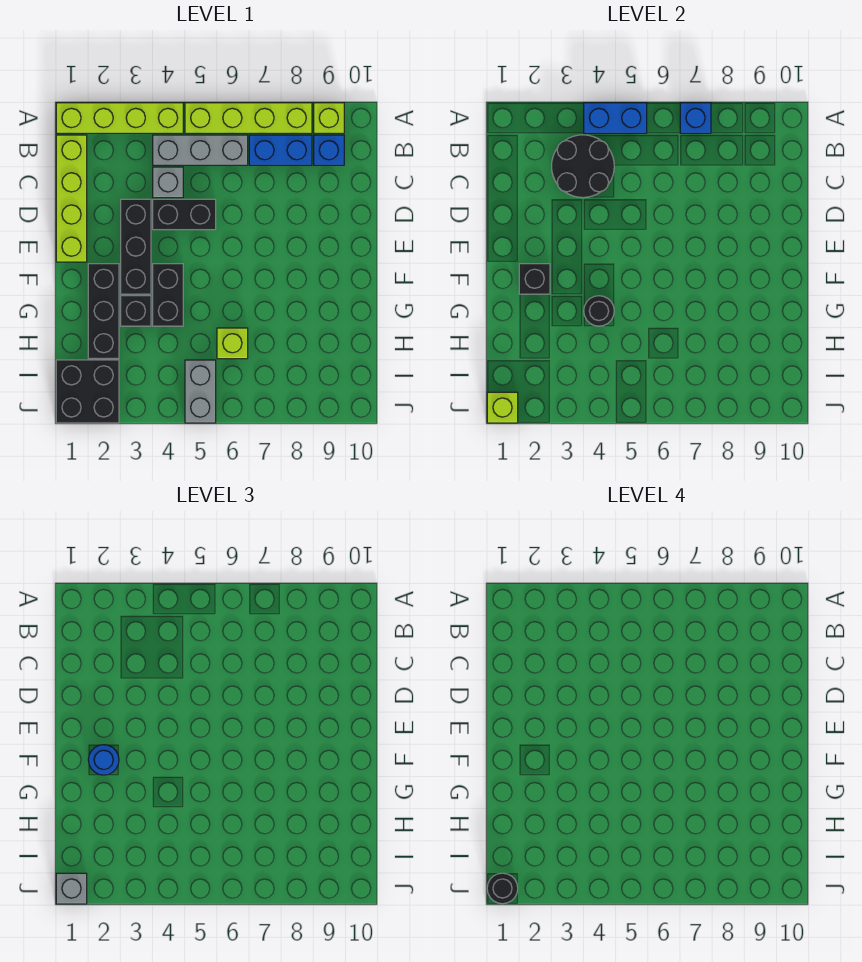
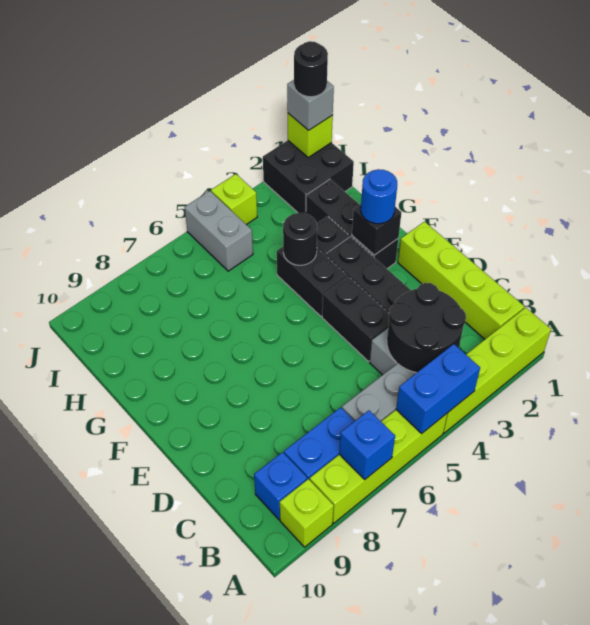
black brick D4:D5 level 1 -> black brick D4:E4 level 1
lime brick H6 level 1 -> lime brick J4 level 1

